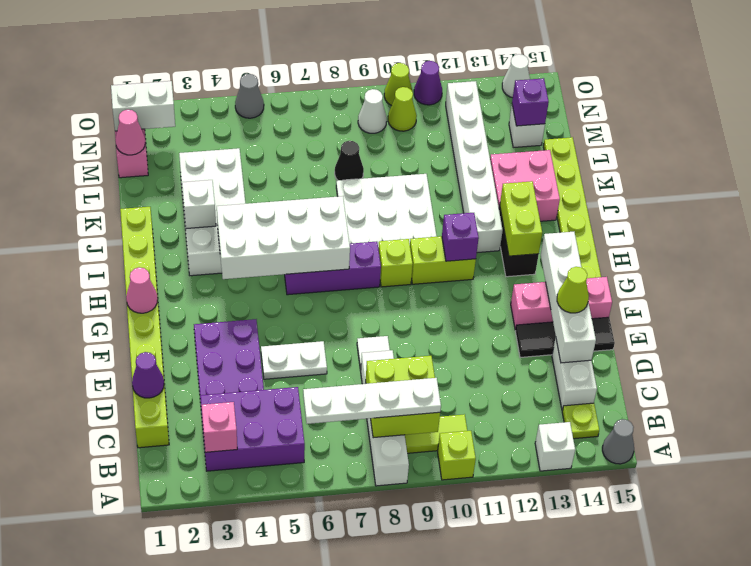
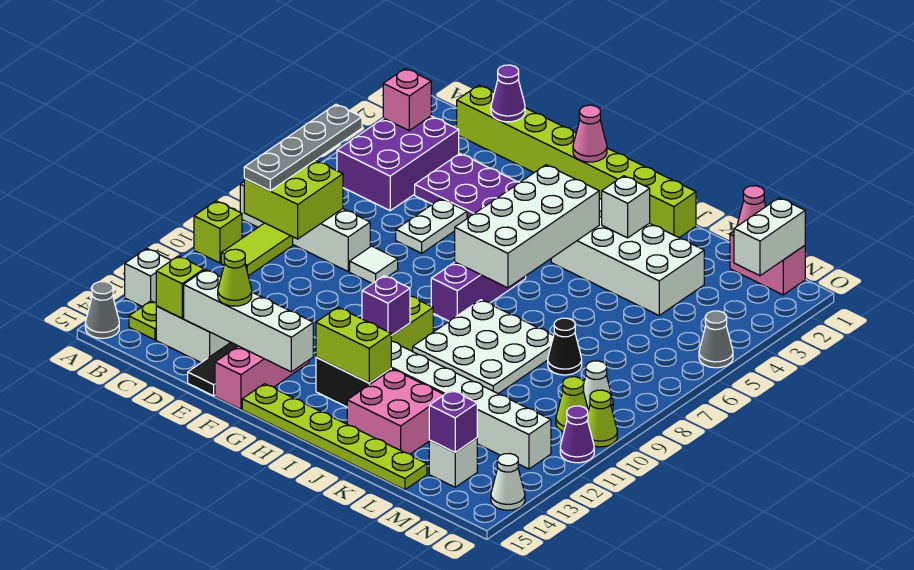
white plate B6:B9 level 3 -> grey plate B6:B9 level 3
lime brick H9 level 1 -> lime brick C14 level 2

